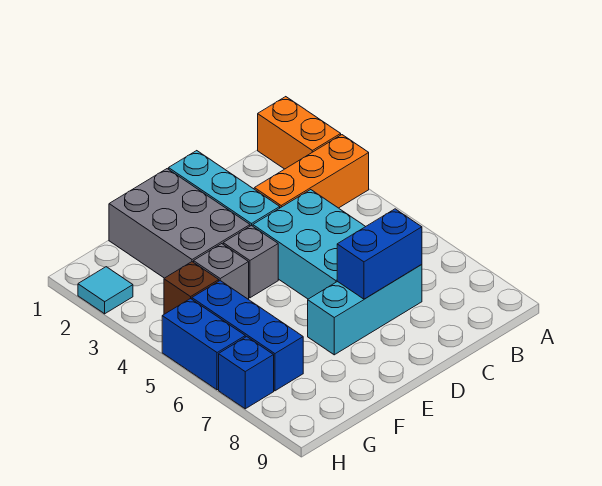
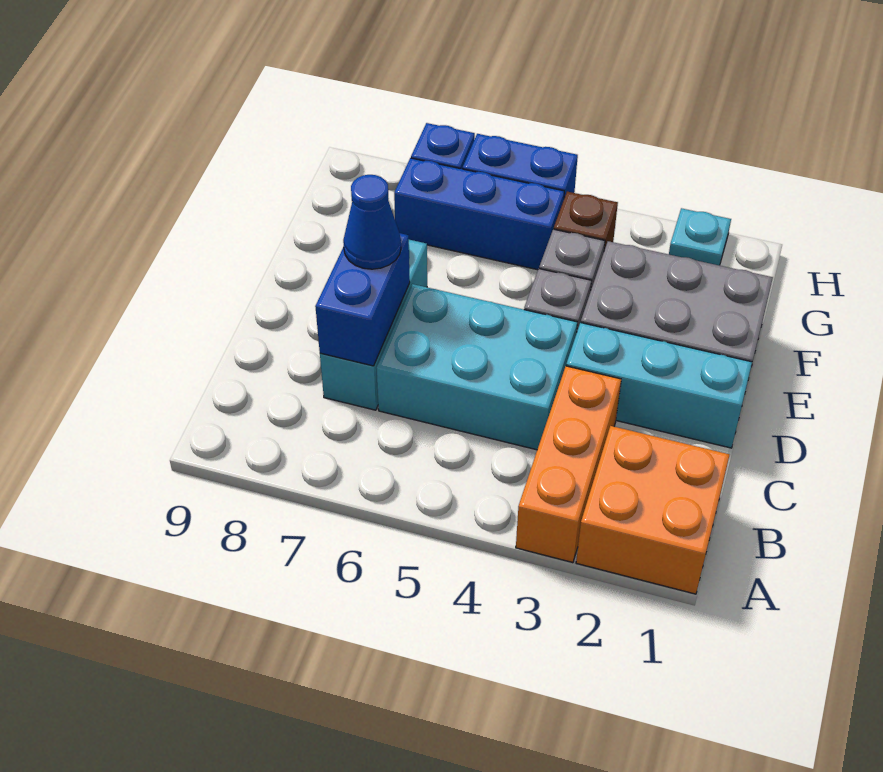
orange brick A1:A2 level 1 -> orange brick A1:B2 level 1
none -> blue cone D7 level 3
cyan tile H2 level 1 -> cyan plate H2 level 1

